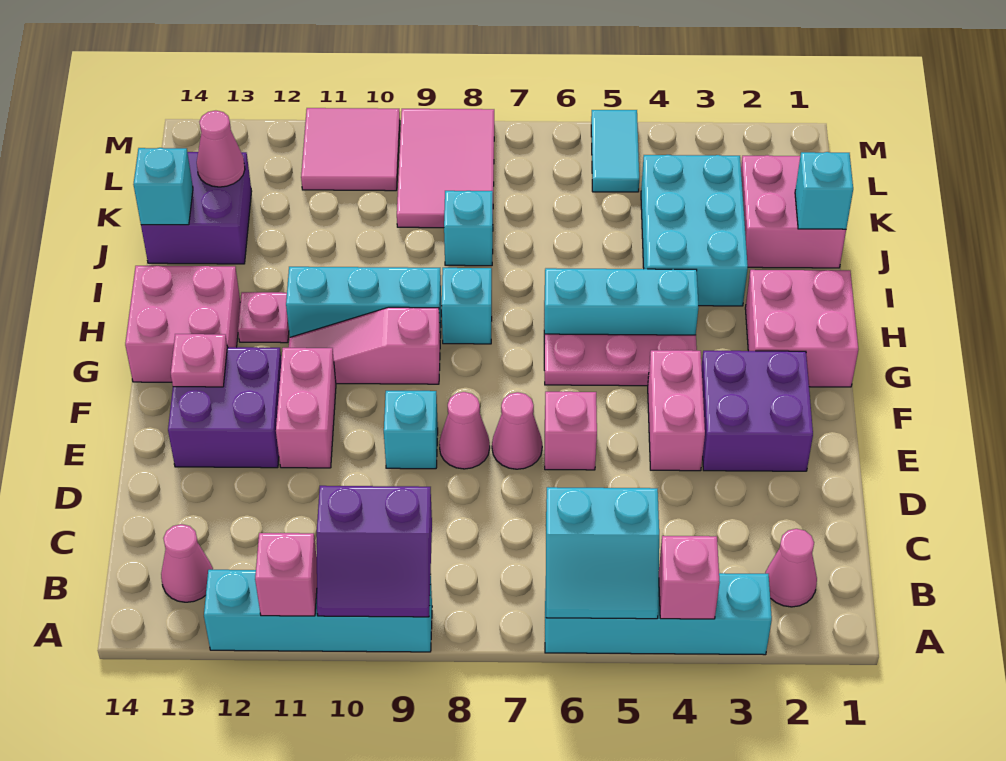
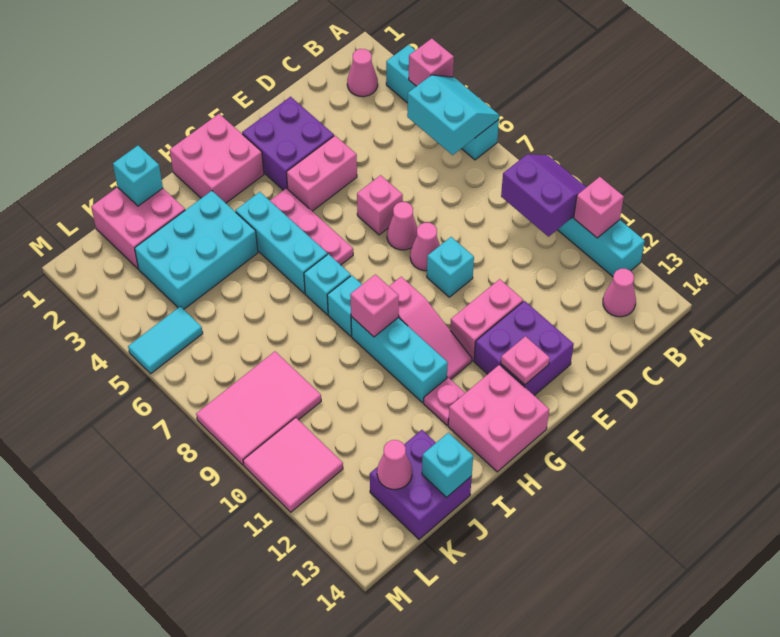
none -> pink brick H9 level 2
cyan brick J8 level 1 -> cyan brick H7 level 1

